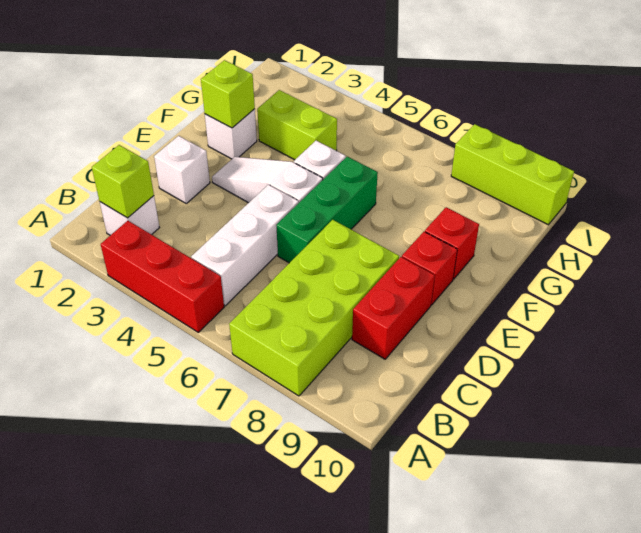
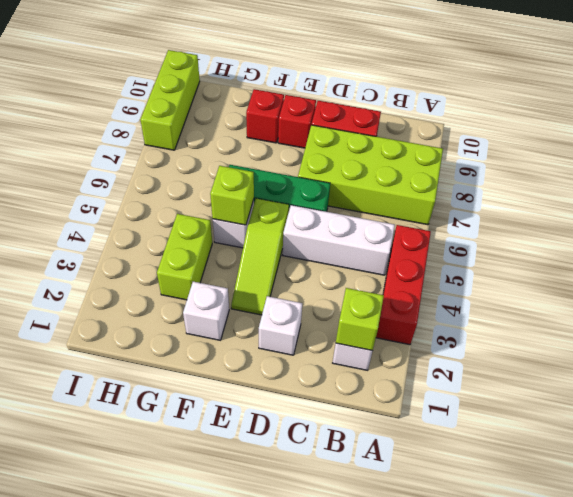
white slope E3:E5 level 1 top 5 -> lime slope E3:E5 level 1 top 5
lime brick F2 level 2 -> lime brick F5 level 2

